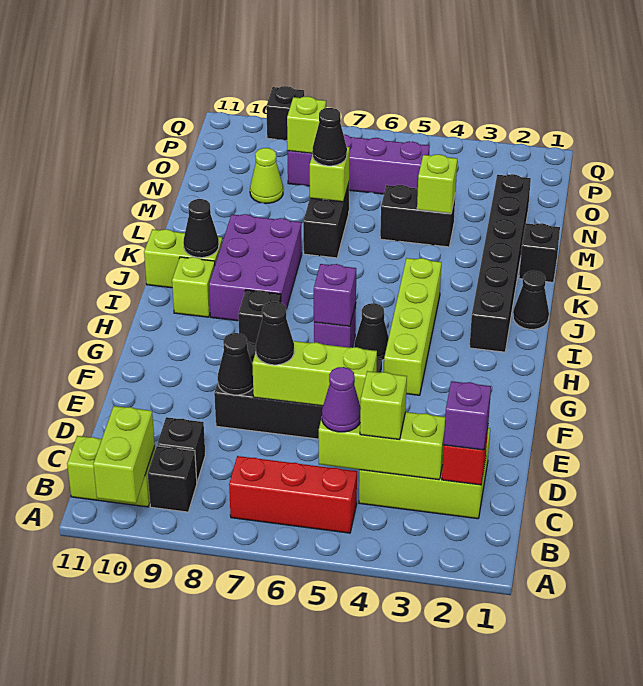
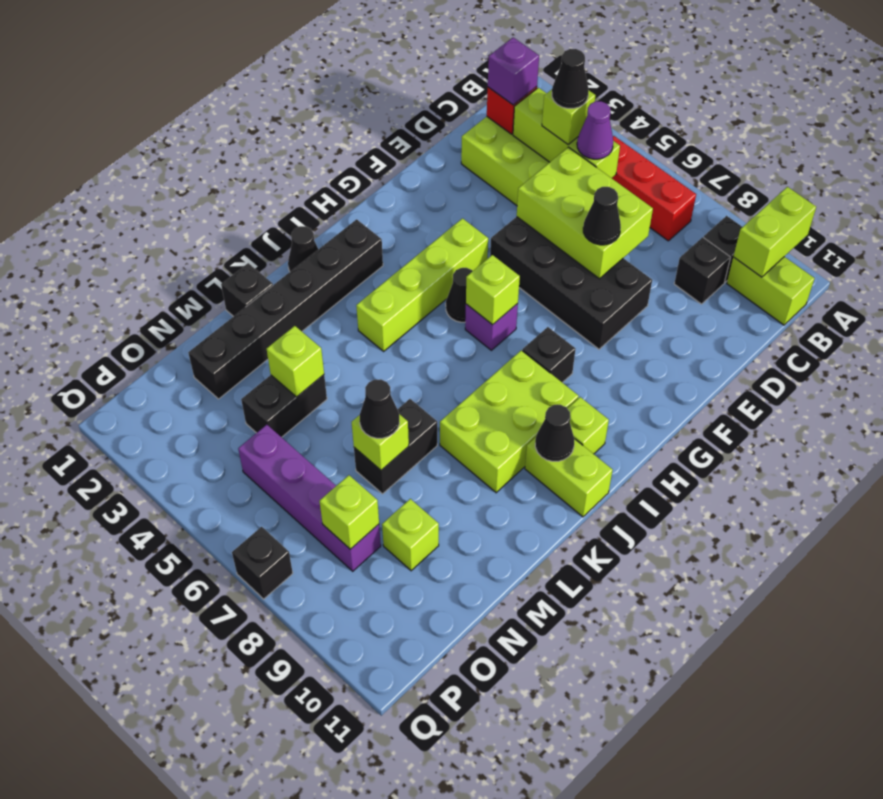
lime brick E5:E7 level 2 -> lime brick D5:E7 level 2
black cone E8 level 2 -> black cone C4 level 4
purple brick H6 level 2 -> lime brick H6 level 2
purple brick I8:K9 level 1 -> lime brick I8:K9 level 1
black brick M4:M5 level 1 -> black brick M4:N4 level 1
lime cone N9 level 1 -> lime brick N9 level 1
black brick Q9 level 1 -> black brick Q7 level 1

